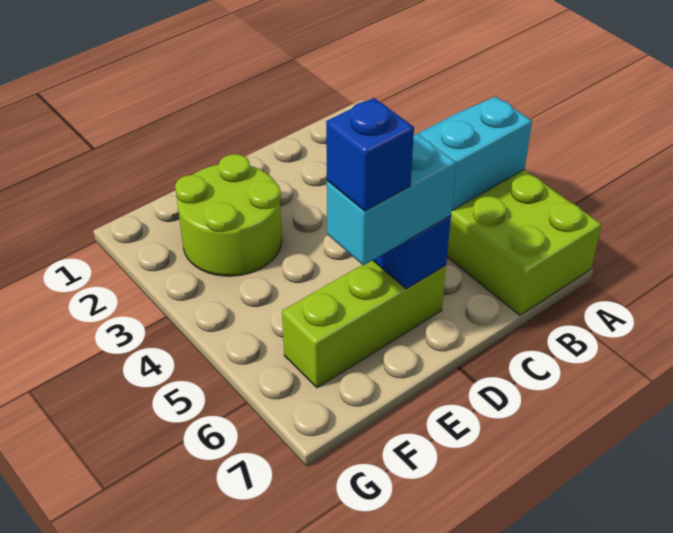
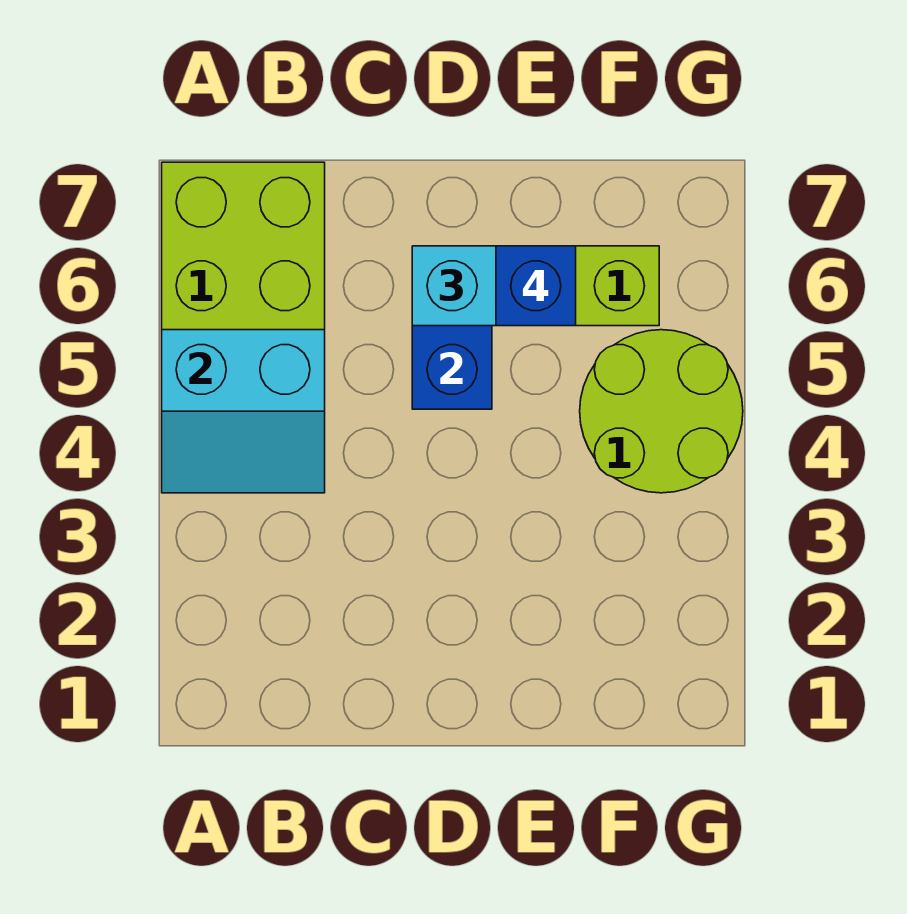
lime round brick E2:F3 level 1 -> lime round brick F4:G5 level 1

